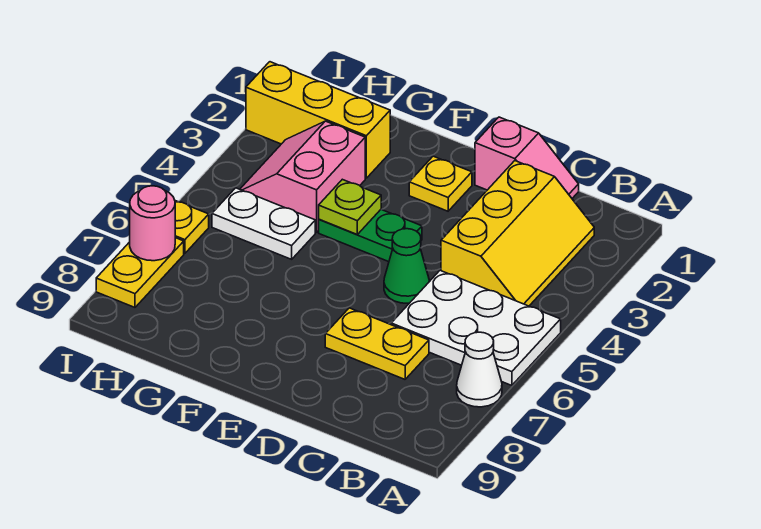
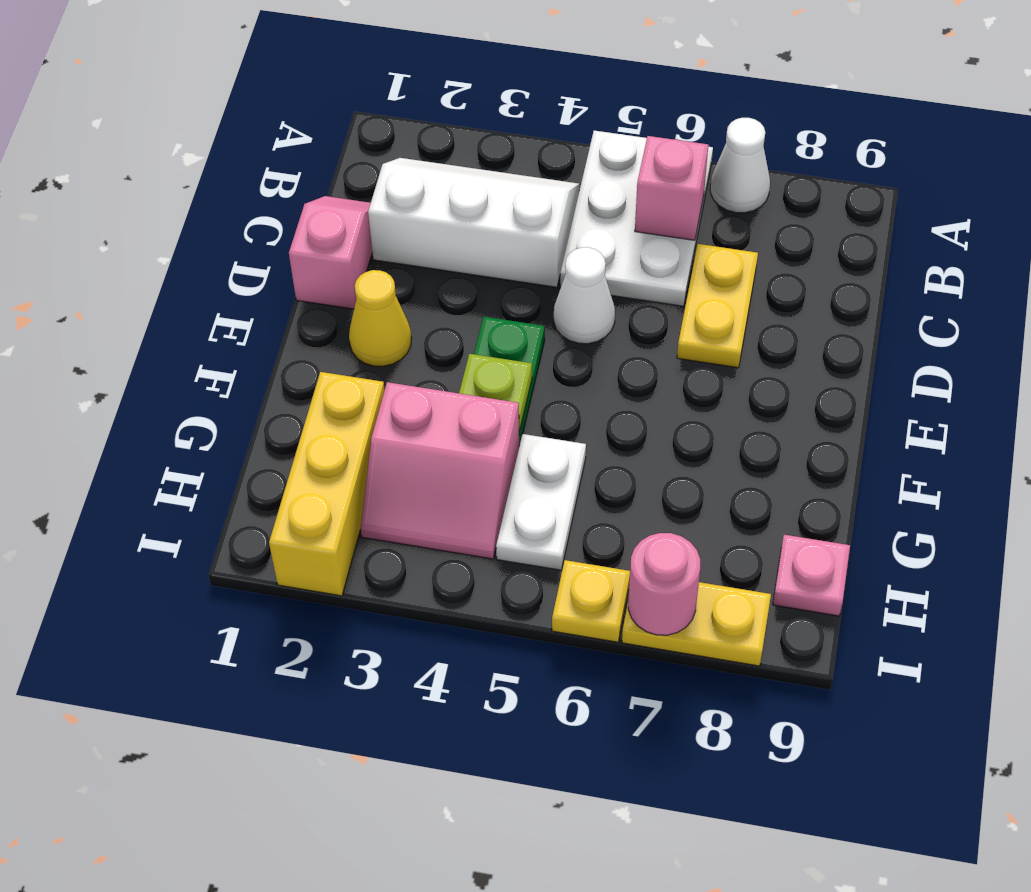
yellow slope B2:C4 level 1 top C -> white slope B2:C4 level 1 top C
none -> pink brick B6 level 2
green cone D5 level 1 -> white cone D5 level 1
yellow plate E2 level 1 -> yellow cone E2 level 1
none -> pink plate H9 level 1

